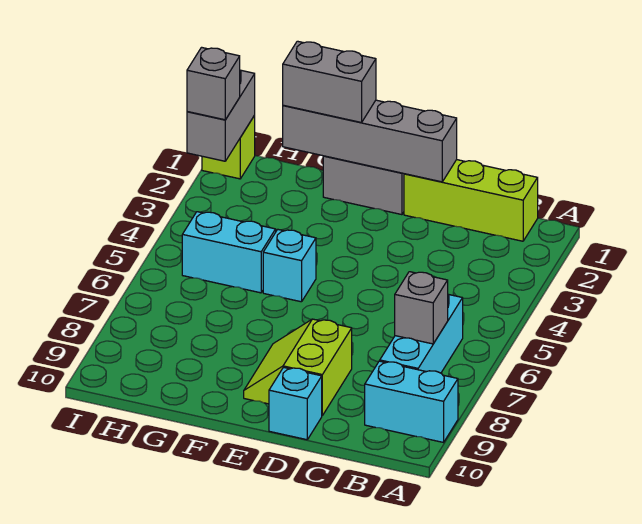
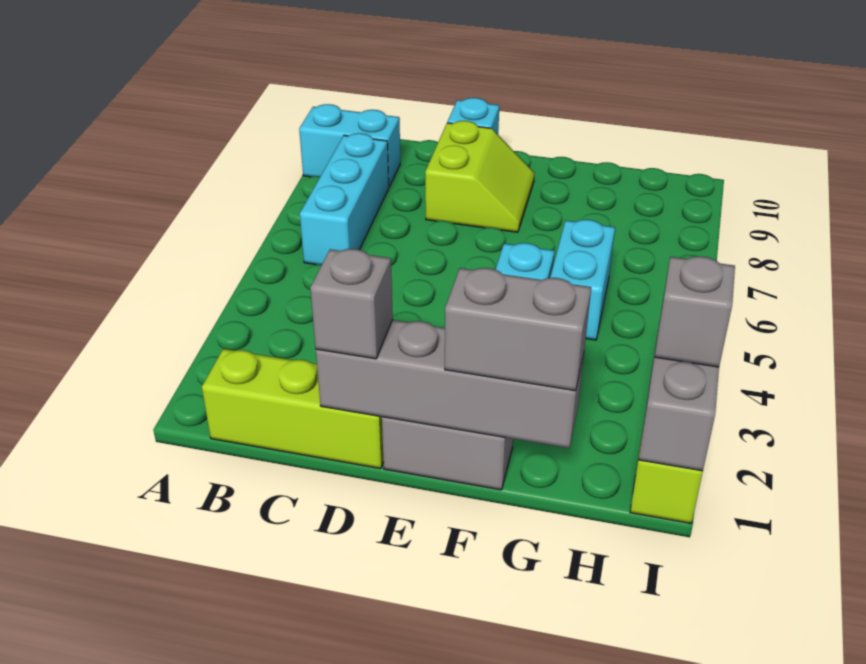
grey brick B7 level 2 -> grey brick D1 level 3
cyan brick G5:H5 level 1 -> cyan brick G5:G6 level 1

